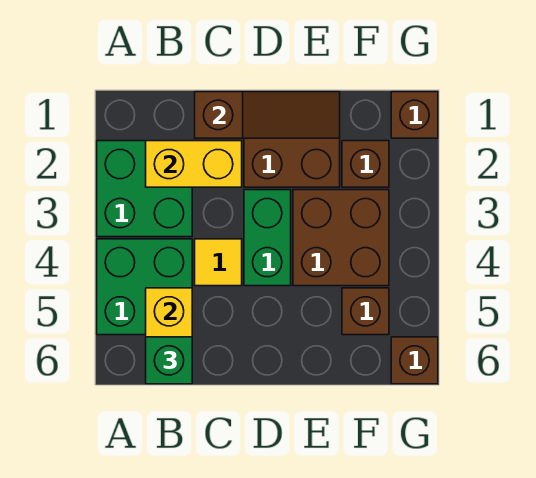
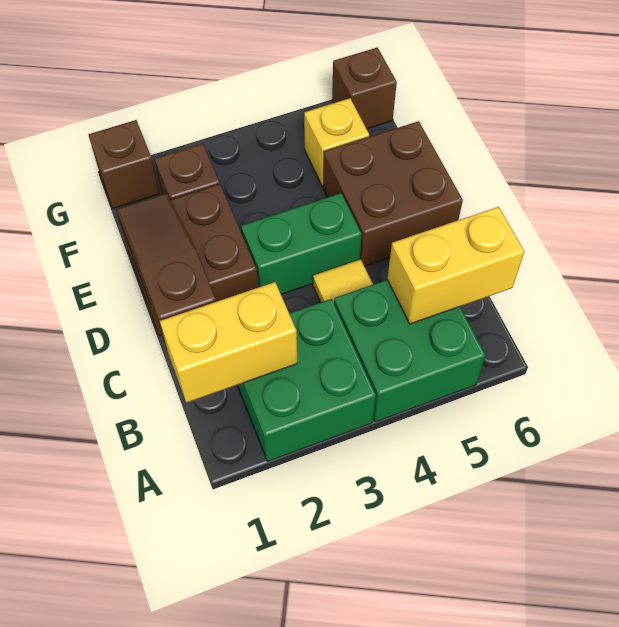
yellow brick B2:C2 level 2 -> yellow brick B1:B2 level 2
green brick B6 level 3 -> none
brown brick E3:F4 level 1 -> brown brick D5:E6 level 1
brown brick F5 level 1 -> yellow brick F5 level 1

